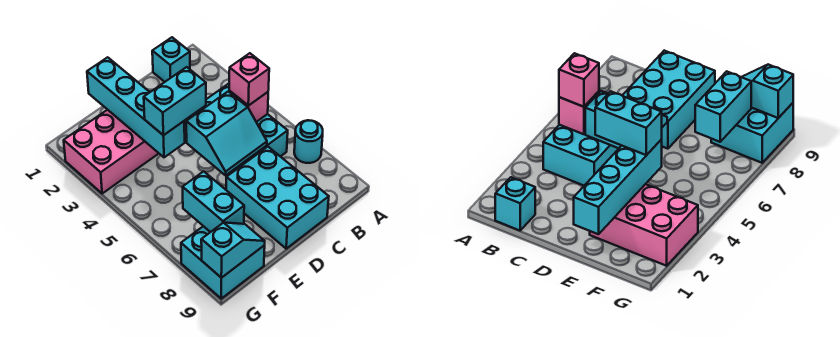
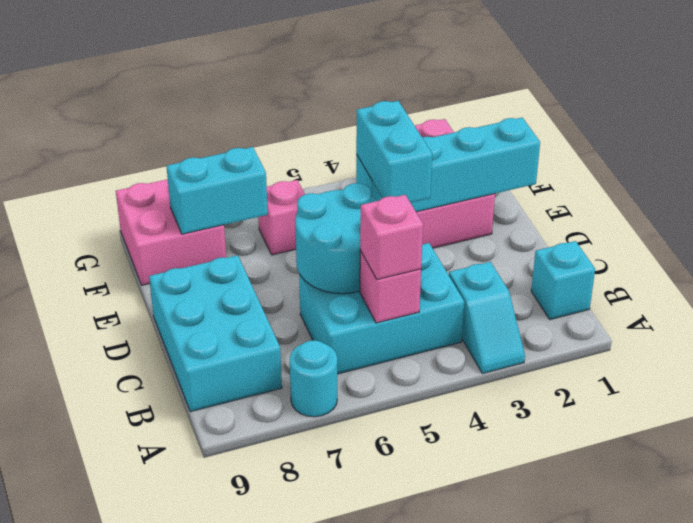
cyan slope C5:D6 level 2 top 5 -> cyan round brick C5:D6 level 2
cyan brick C7:D9 level 1 -> cyan brick B8:D9 level 1
none -> pink brick F6 level 1
cyan brick F8:G9 level 1 -> pink brick F8:G9 level 1
cyan slope F9:G9 level 2 top G -> cyan slope A3:B3 level 1 top B

